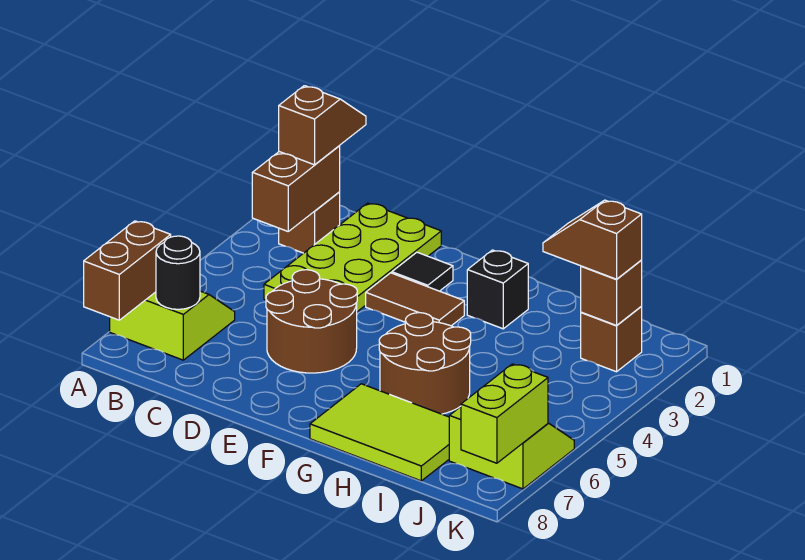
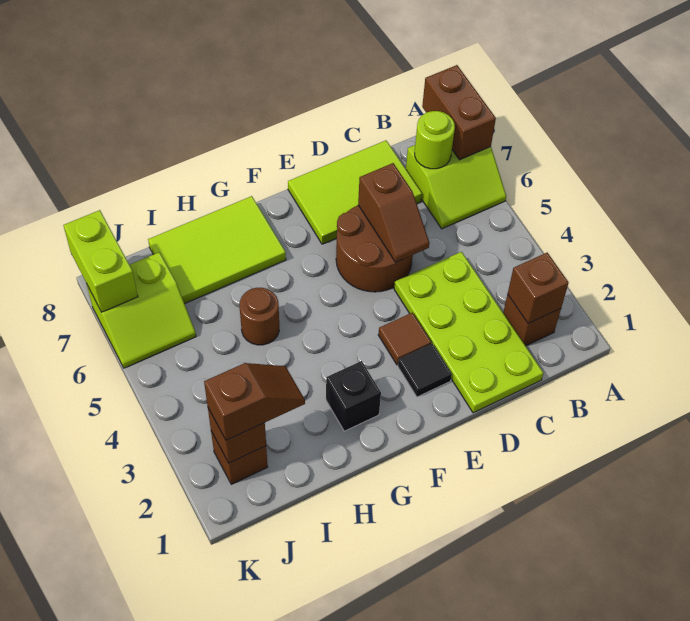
brown slope B1:B2 level 3 top 2 -> brown slope D5:D6 level 2 top 6
brown brick B2:B3 level 2 -> brown brick B2 level 2
black round brick B7 level 2 -> lime round brick B7 level 2
none -> lime tile C7:E8 level 1
brown tile E3:F3 level 1 -> brown tile E3 level 1
brown round brick G5:H6 level 1 -> brown round brick H5 level 1

